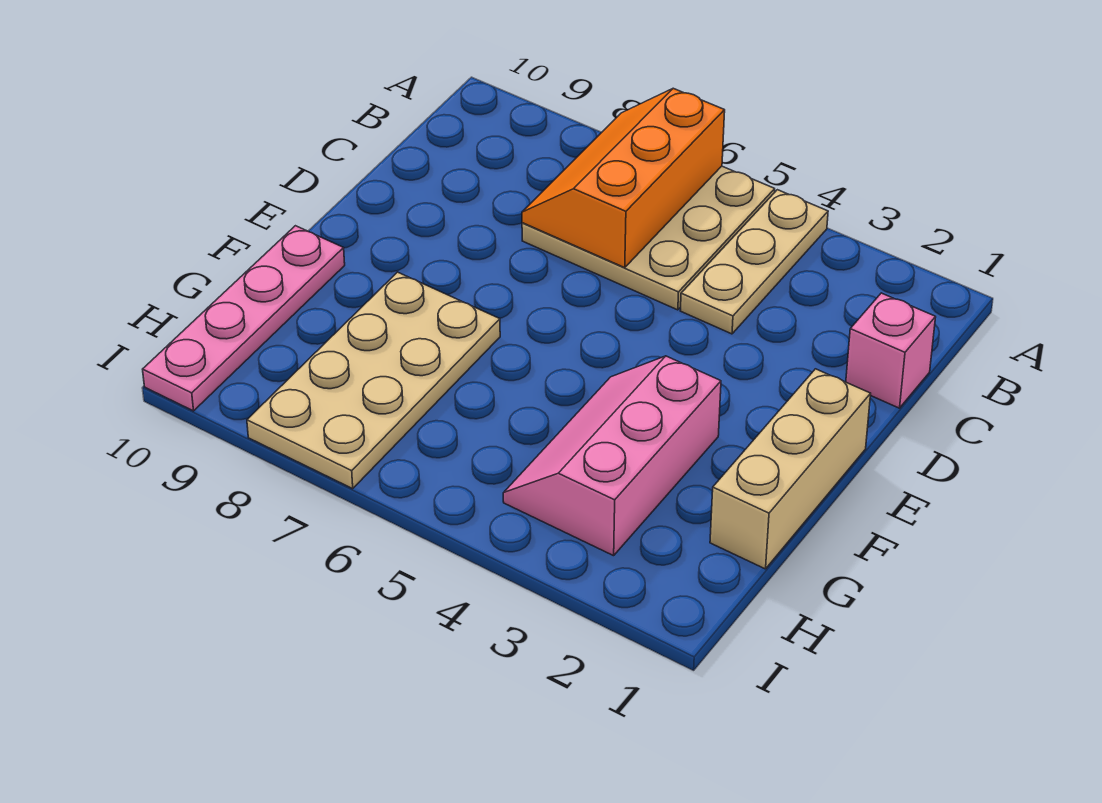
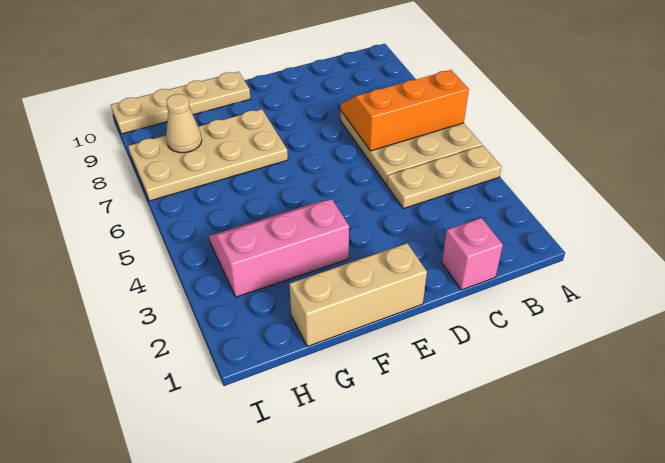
pink plate F10:I10 level 1 -> tan plate F10:I10 level 1
none -> tan cone H8 level 2

